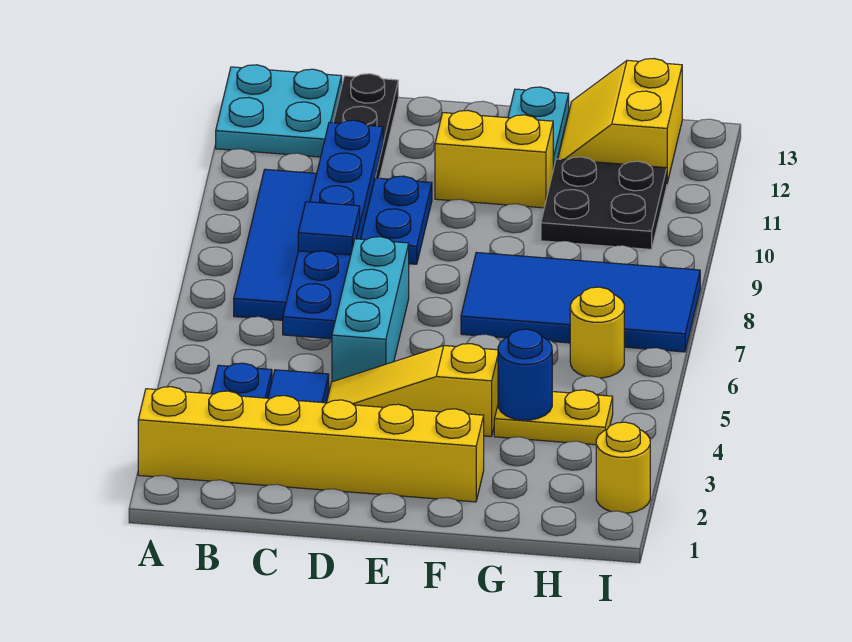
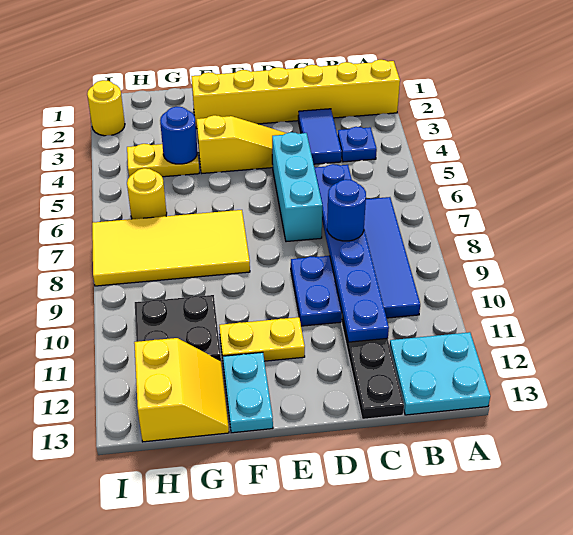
blue tile C8 level 3 -> blue round brick C8 level 3
yellow brick E11:F11 level 1 -> yellow plate E11:F11 level 1
blue tile F7:I8 level 1 -> yellow tile F7:I8 level 1

